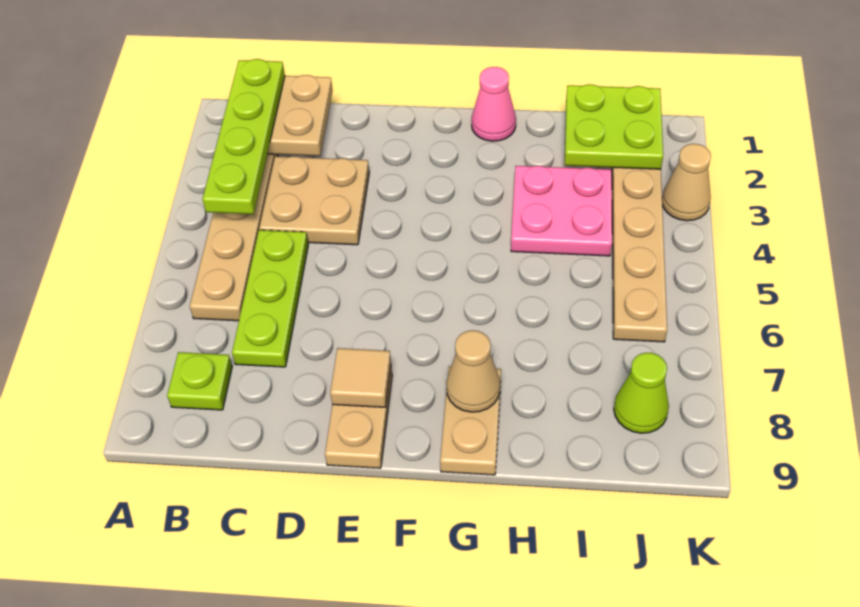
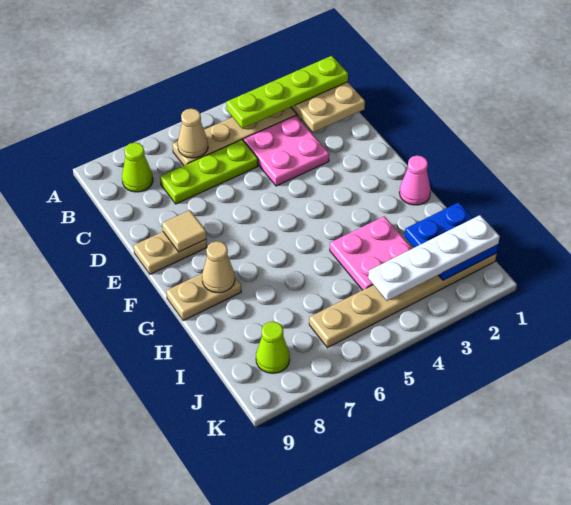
lime plate B8 level 1 -> lime cone B8 level 1
tan plate C3:D4 level 1 -> pink plate C3:D4 level 1
lime plate I1:J2 level 2 -> blue plate I1:J2 level 2
none -> white plate J1:J4 level 3
tan cone K3 level 1 -> tan cone B6 level 2

